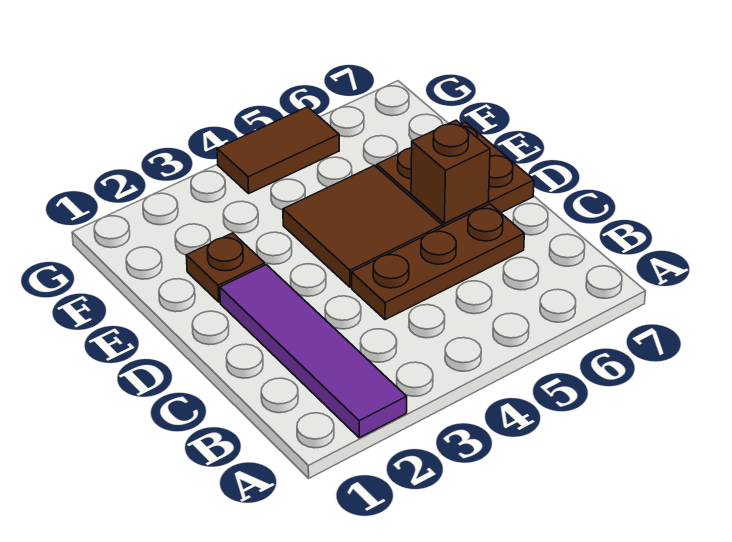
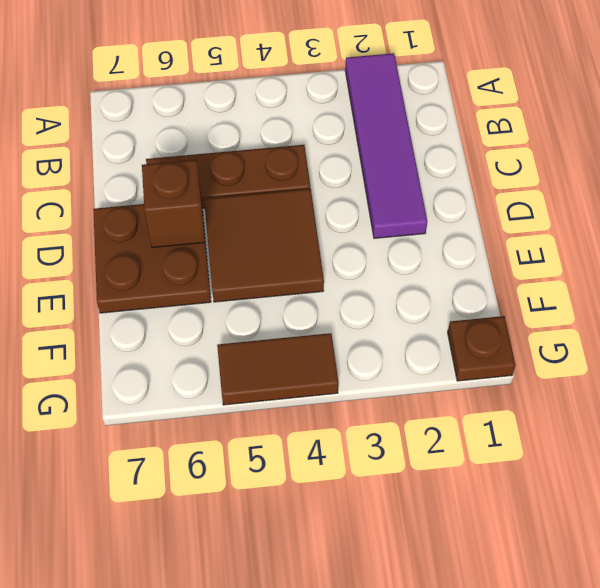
brown plate E2 level 1 -> brown plate G1 level 1

